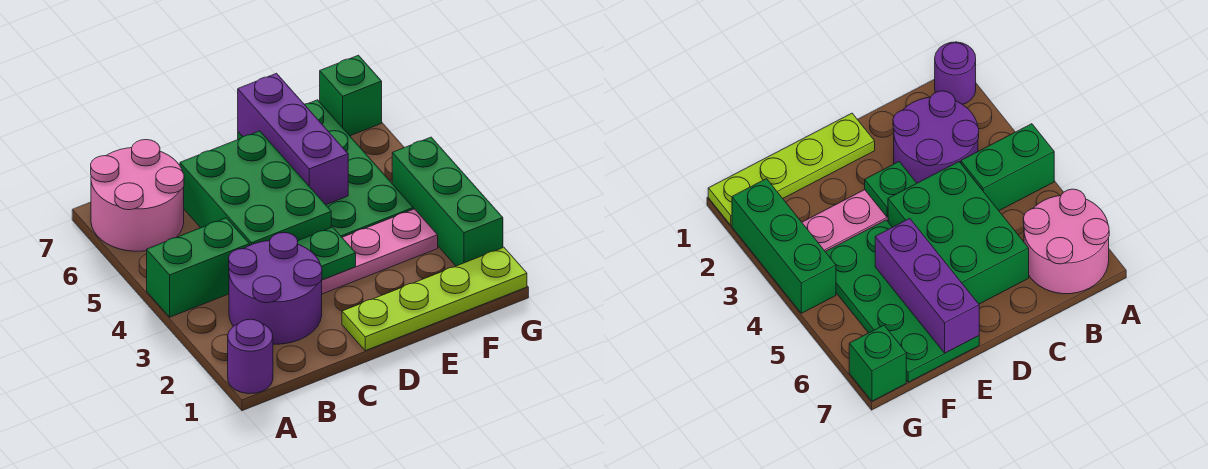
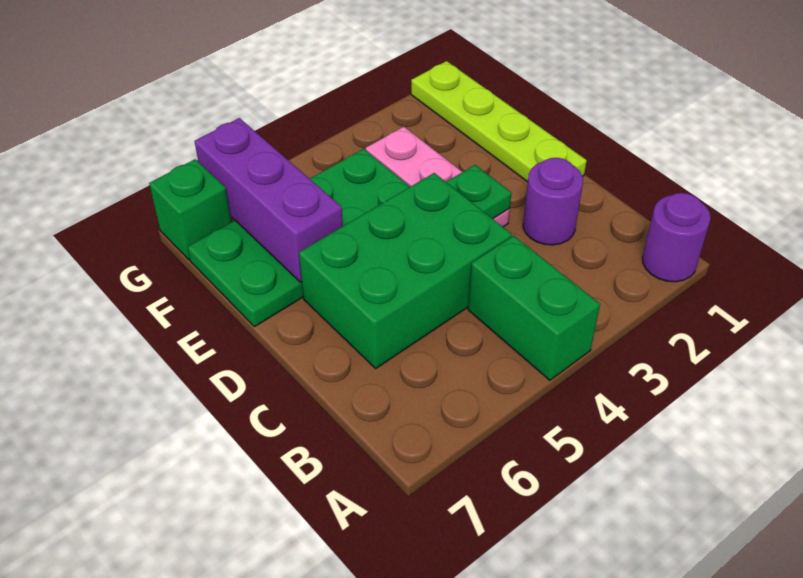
pink round brick A6:B7 level 1 -> none
purple round brick B2:C3 level 1 -> purple round brick C2 level 1
purple brick E5:E7 level 2 -> purple brick E6:G6 level 2
green brick G2:G4 level 1 -> none

